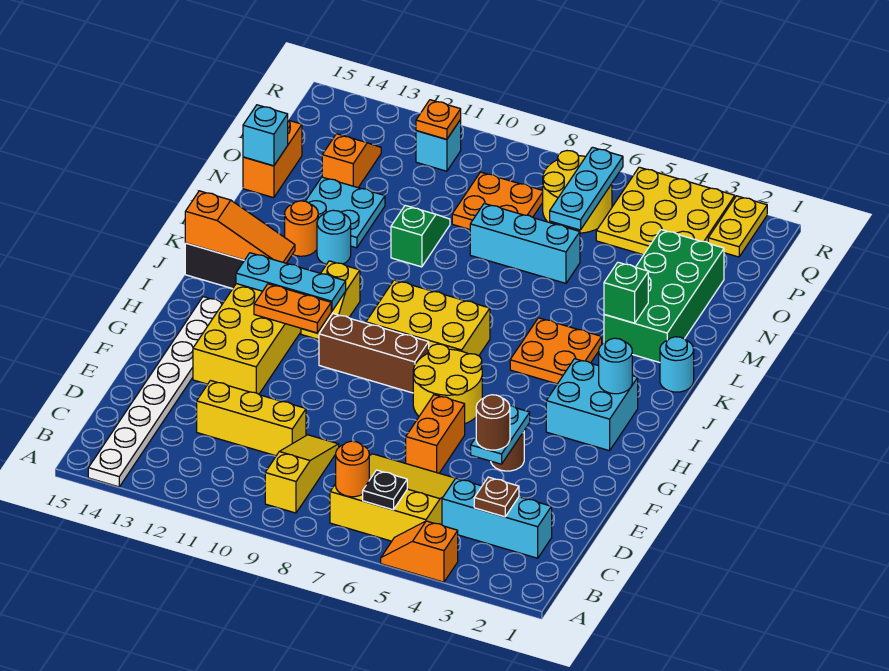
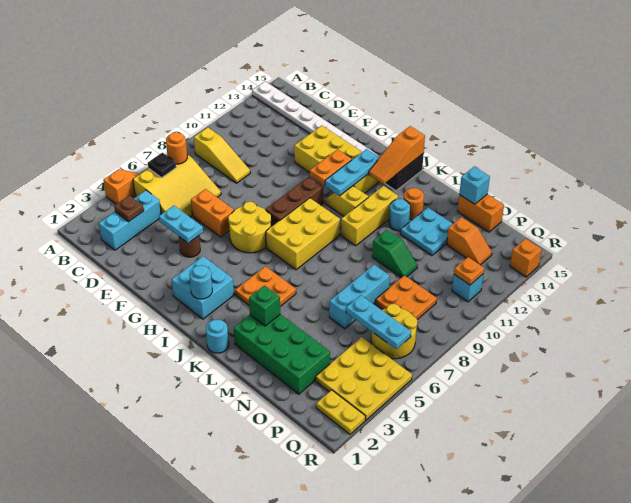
yellow brick D10:D12 level 1 -> yellow brick K10:K12 level 1
brown round brick E4 level 3 -> none
none -> orange brick R14 level 1

